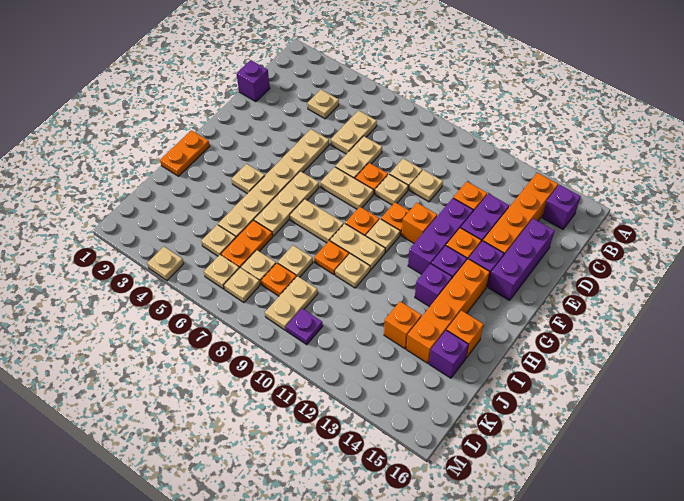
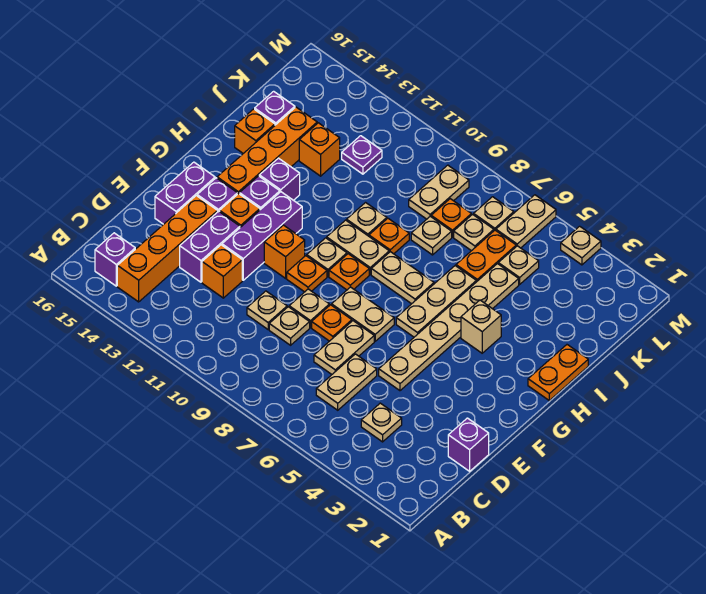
purple brick D15:F15 level 1 -> purple brick E15:F15 level 1
tan plate H4 level 1 -> tan brick H4 level 1
tan plate L6 level 1 -> tan plate L6:M6 level 1
purple plate L10 level 1 -> purple plate K12 level 1

